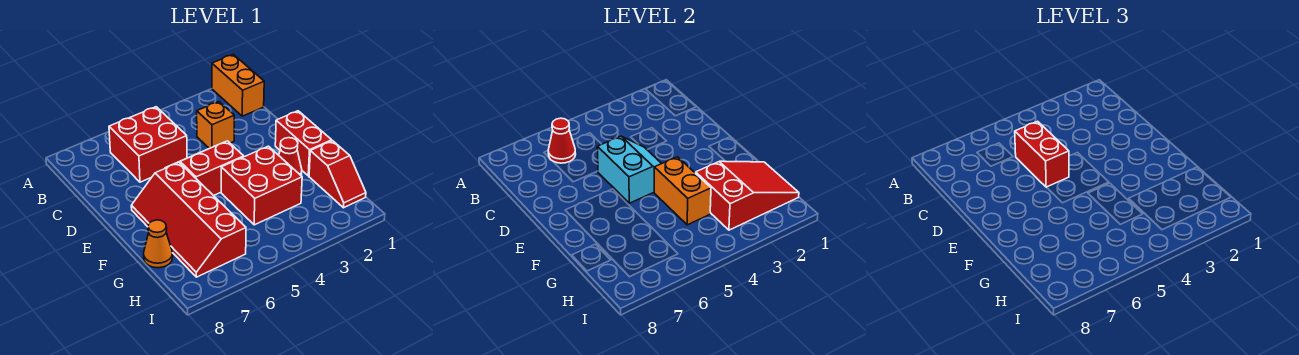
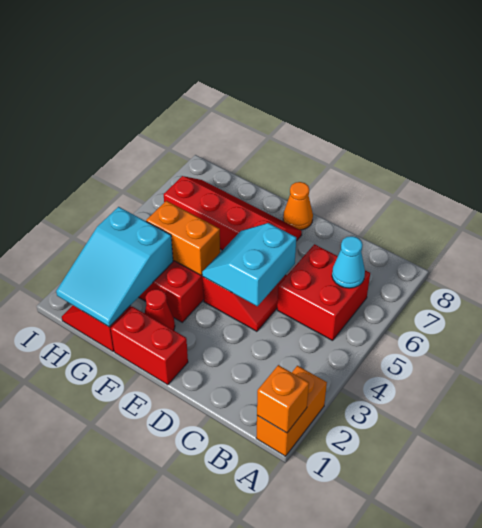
orange brick A1:B1 level 1 -> orange brick A1:A2 level 1
red cone B6 level 2 -> cyan cone B6 level 2
orange brick C3 level 1 -> orange brick A1 level 2
red brick C5:D5 level 3 -> none
cyan slope D4:E5 level 2 top 5 -> cyan slope D4:E5 level 2 top D
red slope G1:H3 level 2 top 3 -> cyan slope G1:H3 level 2 top 3
orange cone G8 level 1 -> orange cone E8 level 1

